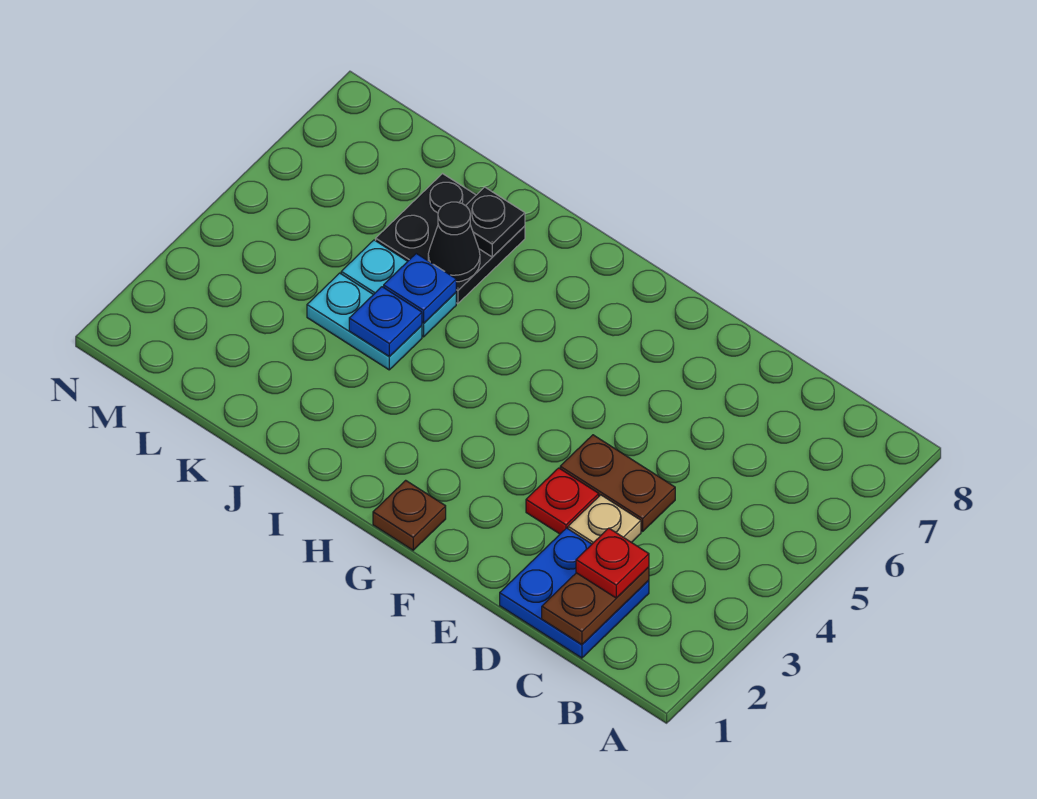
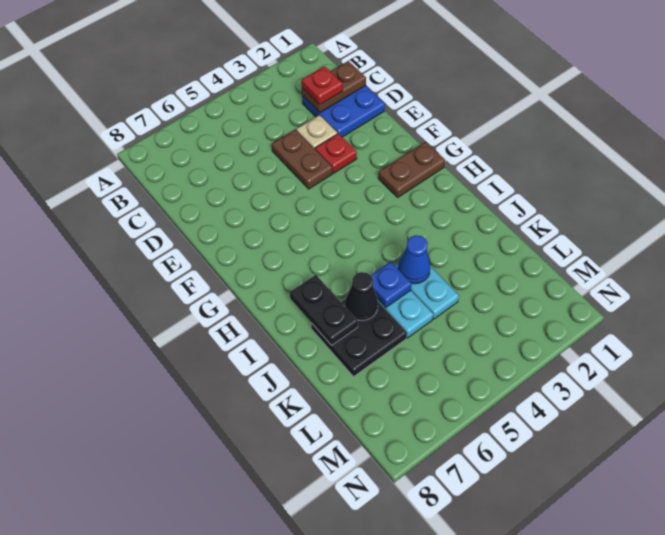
brown plate G1 level 1 -> brown plate G1:G2 level 1
blue plate J4 level 2 -> blue cone J4 level 2
black plate J7 level 2 -> black plate I7:J7 level 2

